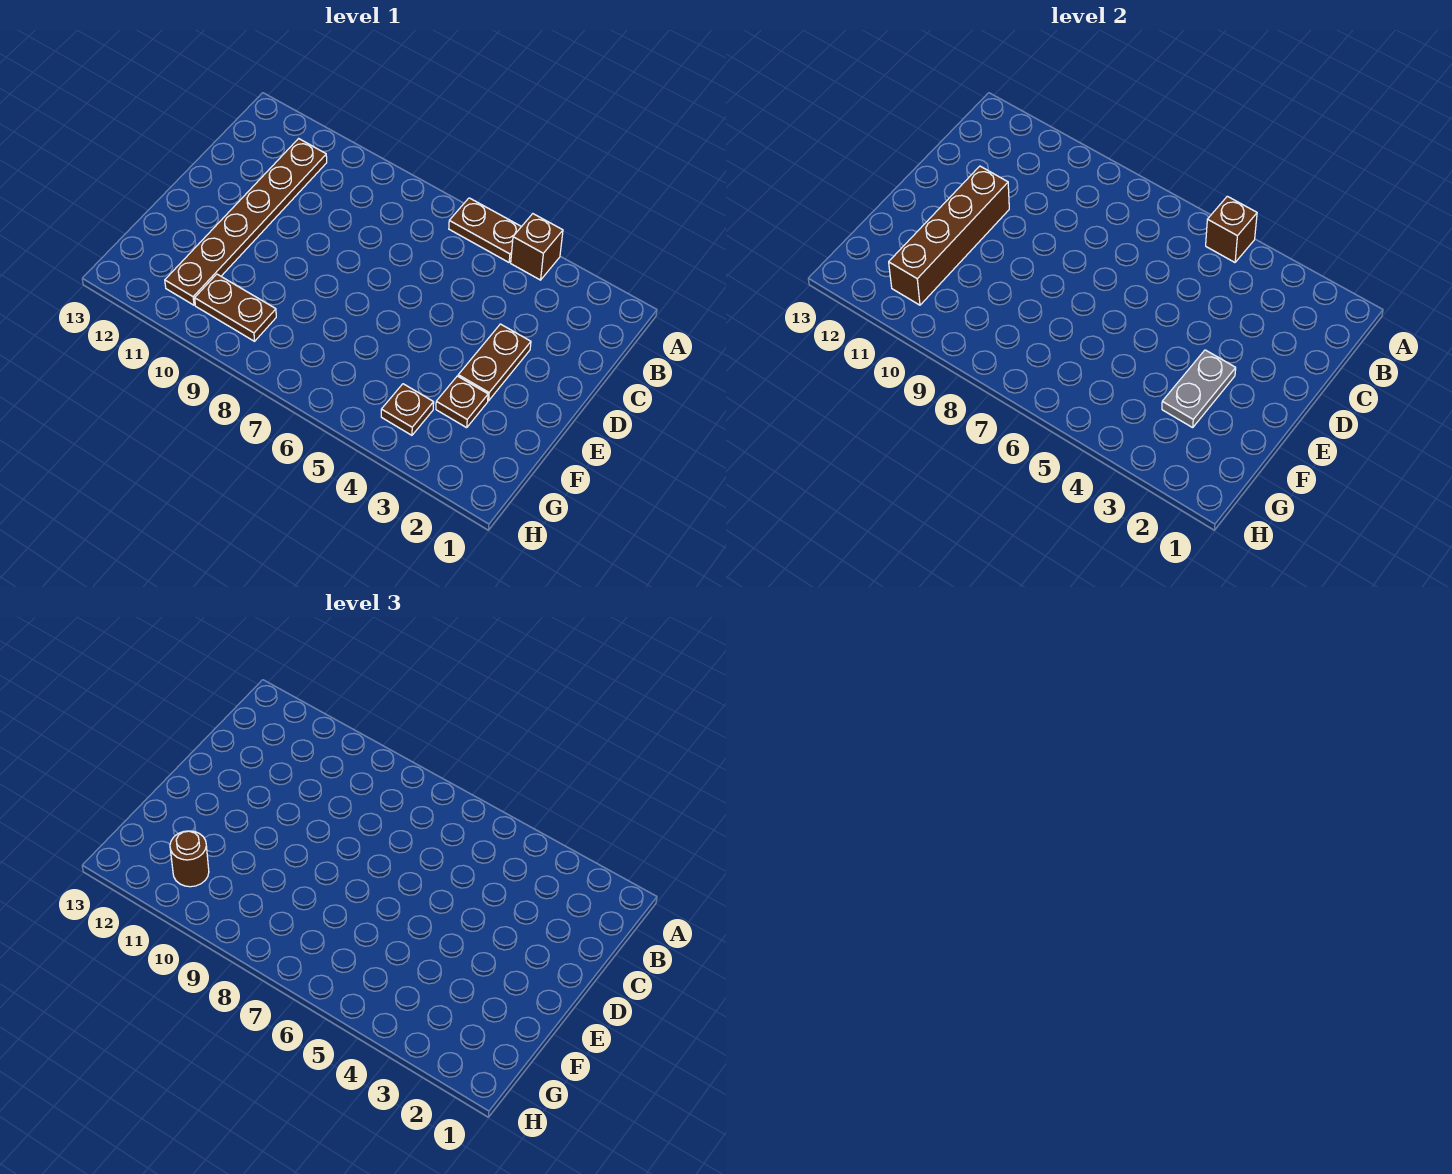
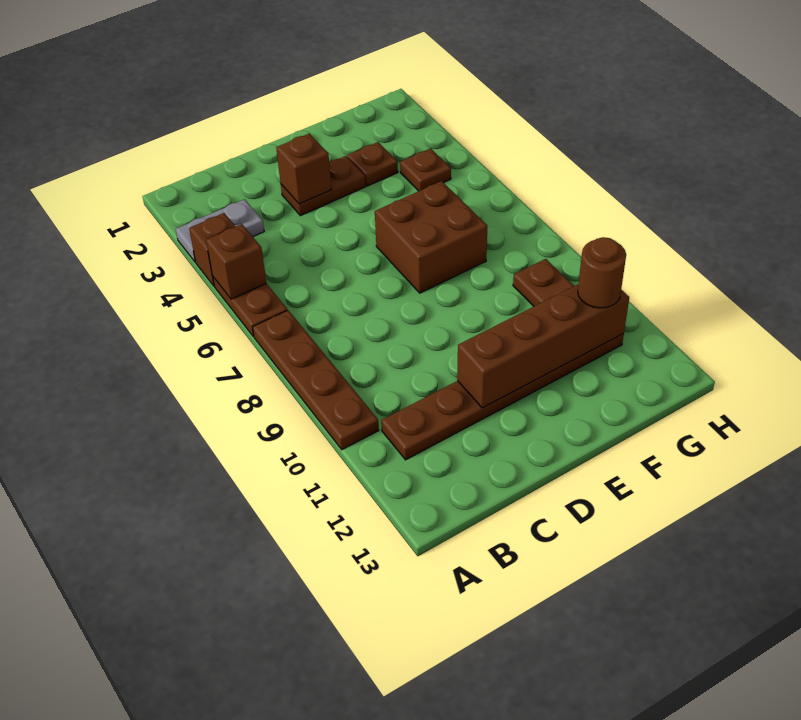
none -> brown plate A7:A10 level 1
none -> brown brick D3 level 2
grey plate E3:F3 level 2 -> grey plate A3:B3 level 1
none -> brown brick E6:F7 level 1

